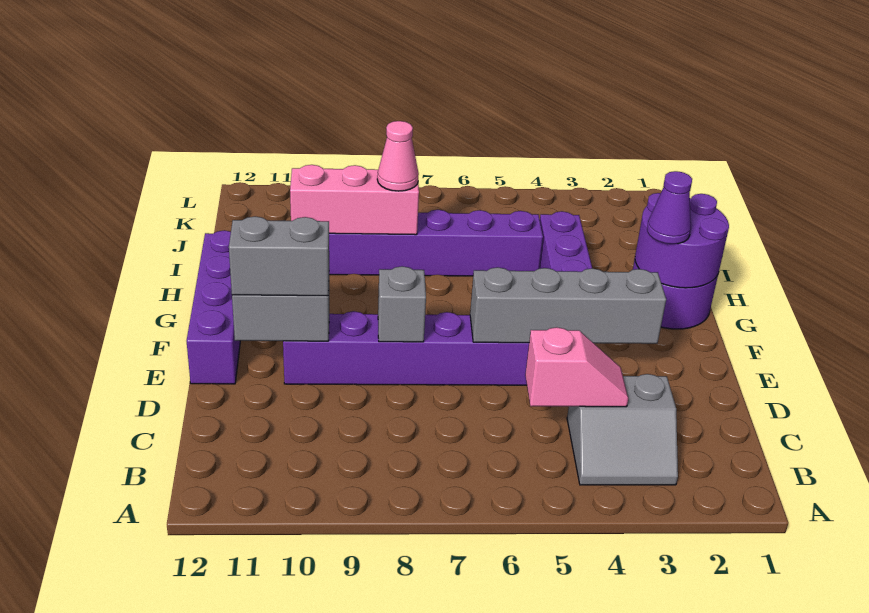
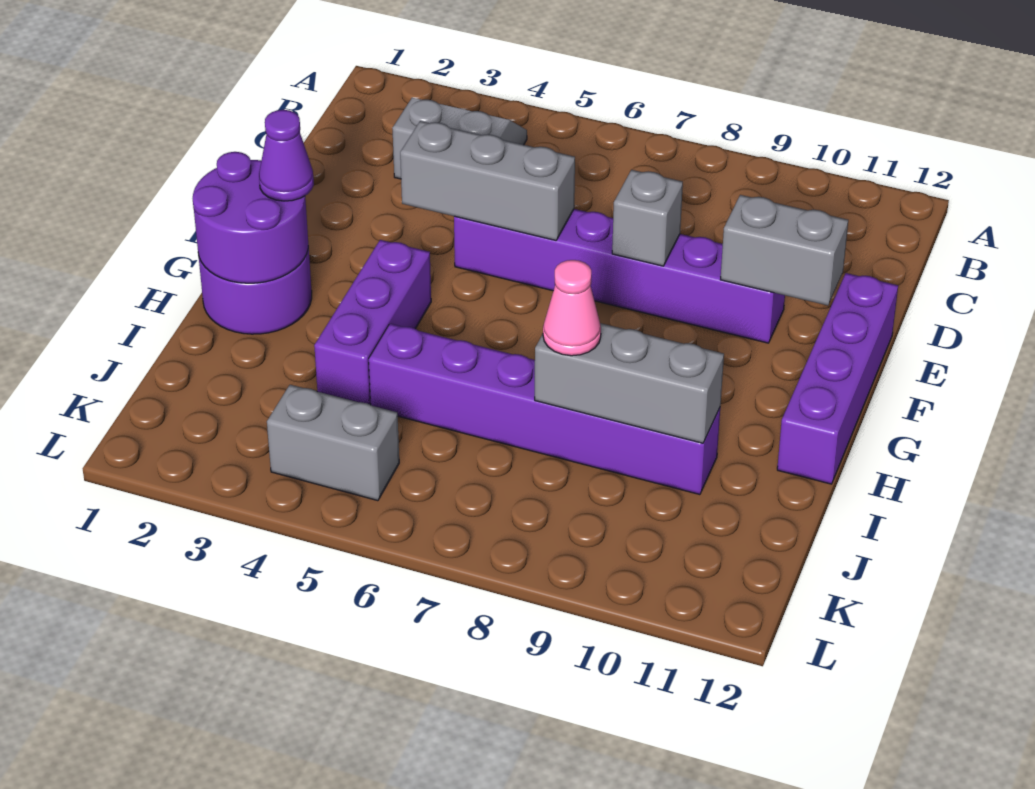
pink slope C4:C5 level 2 top 5 -> none
grey brick E3:E6 level 2 -> grey brick E4:E6 level 2
grey brick E10:E11 level 3 -> grey brick K4:K5 level 1
pink brick I8:I10 level 2 -> grey brick I8:I10 level 2

